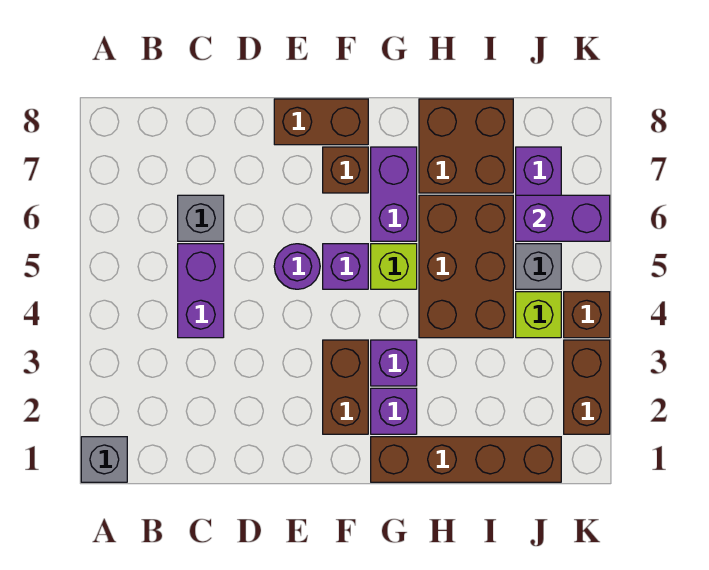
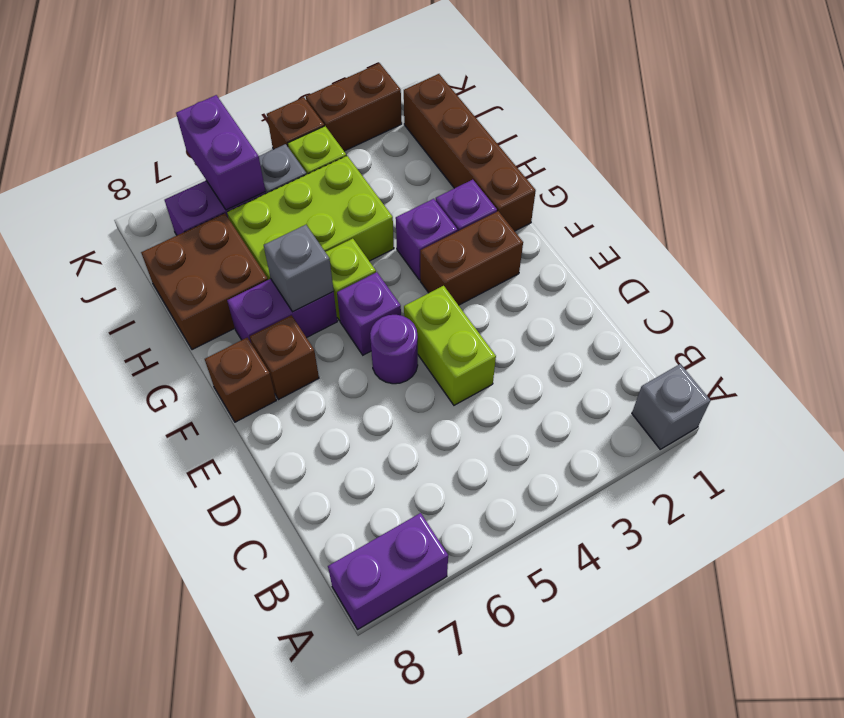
purple brick C4:C5 level 1 -> purple brick A7:A8 level 1
grey brick C6 level 1 -> grey brick G6 level 2
none -> lime brick D4:E4 level 1
brown brick E8:F8 level 1 -> brown brick F8 level 1
brown brick H4:I6 level 1 -> lime brick H4:I6 level 1

